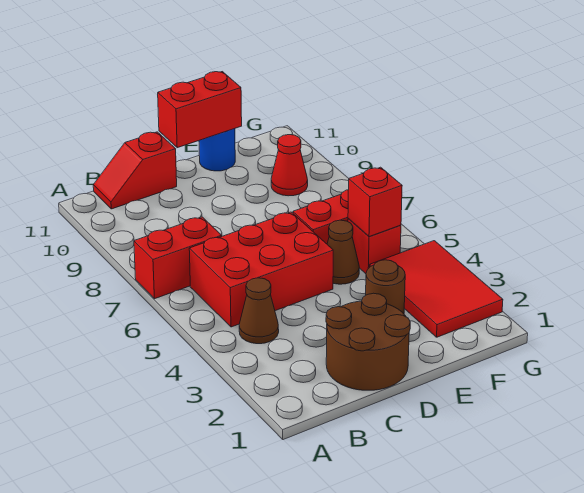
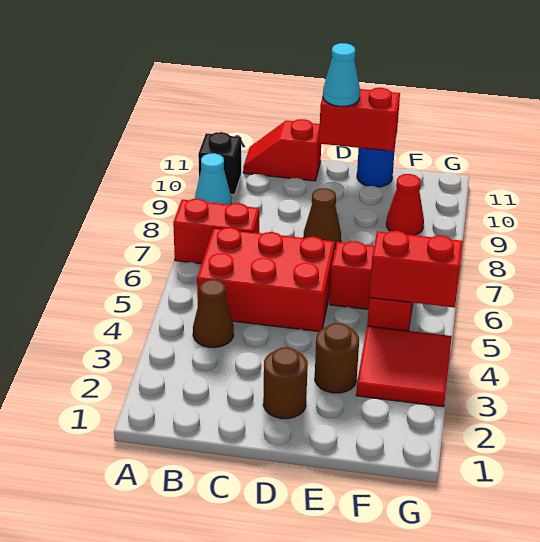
none -> cyan cone A9 level 1
none -> black brick A10 level 1
brown round brick C1:D2 level 1 -> brown round brick D2 level 1
none -> cyan cone D11 level 3
brown cone E5 level 1 -> brown cone D8 level 1
red tile F2:G4 level 1 -> red tile F3:G4 level 1
red brick F5 level 2 -> red brick F5:G5 level 2

